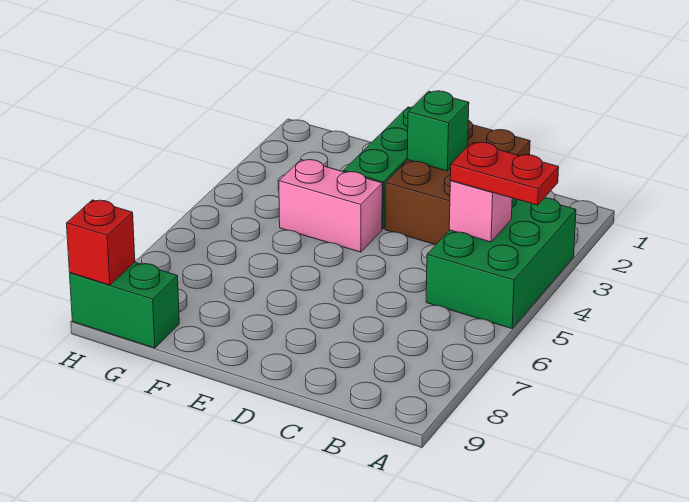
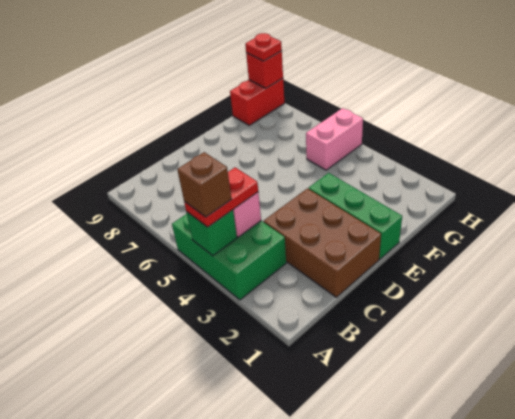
none -> brown brick A4 level 4
green brick D2 level 2 -> green brick A4 level 2
pink brick E4:F4 level 1 -> pink brick G5:H5 level 1
green brick G9:H9 level 1 -> red brick G9:H9 level 1
none -> red plate H9 level 3

